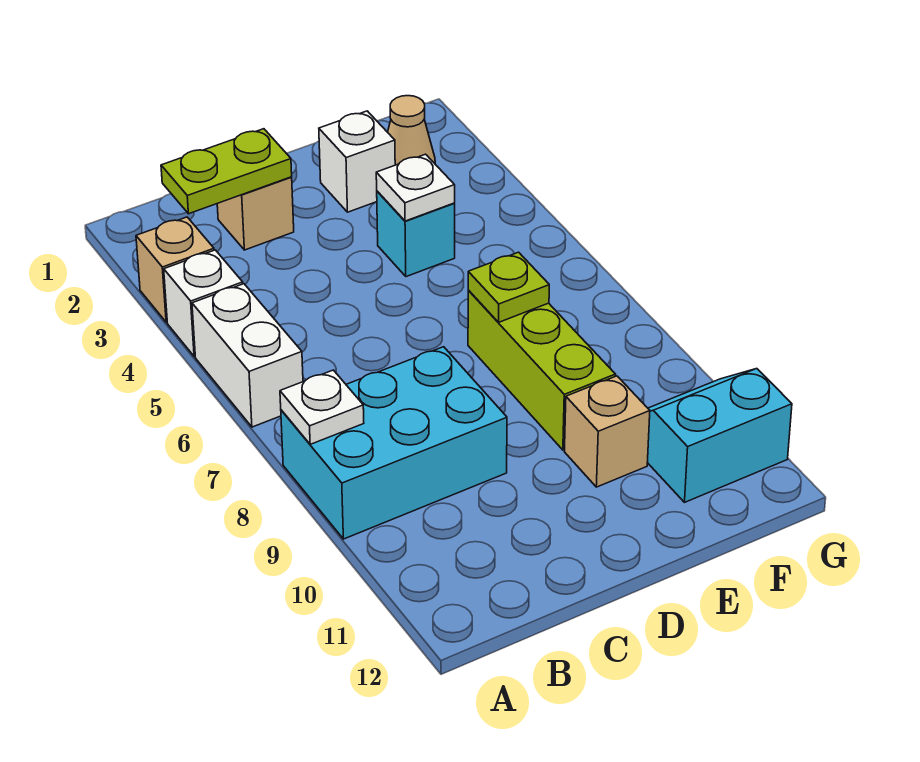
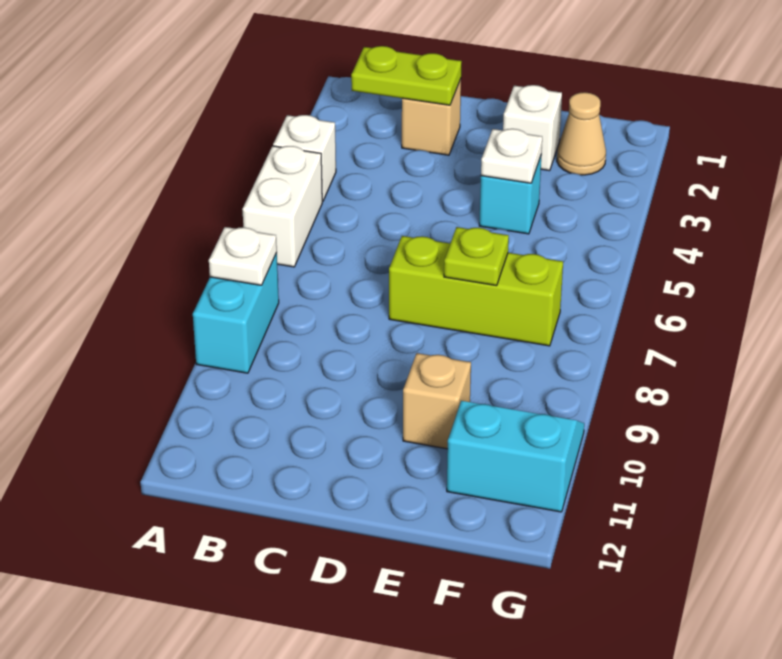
tan brick A3 level 1 -> none
cyan brick A8:C9 level 1 -> cyan brick A8:A9 level 1
lime brick E7:E9 level 1 -> lime brick D7:F7 level 1

